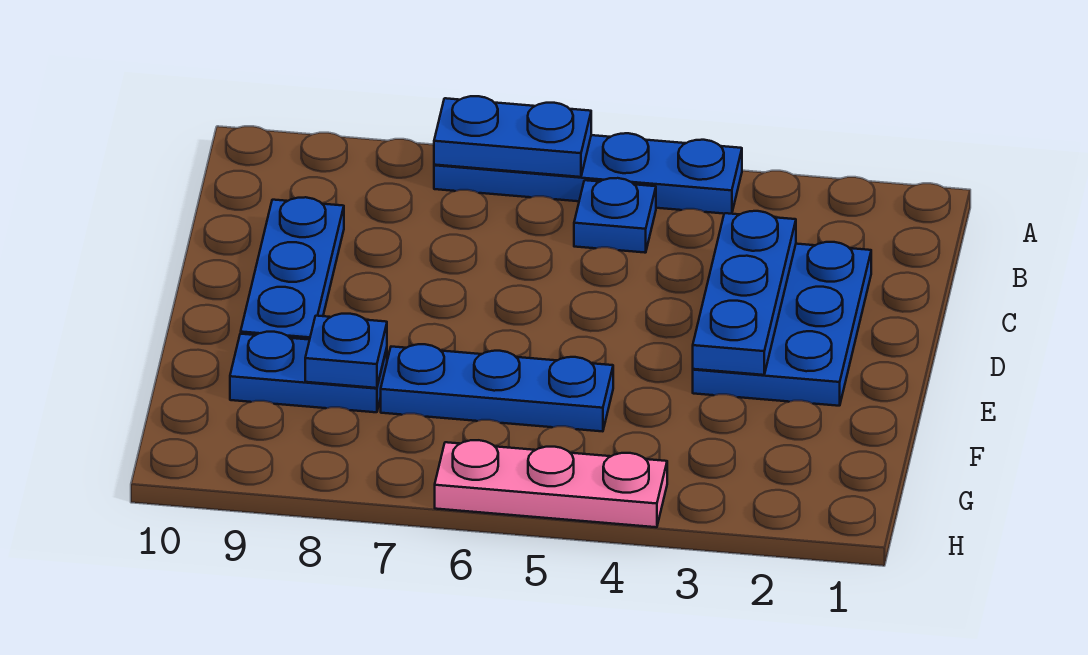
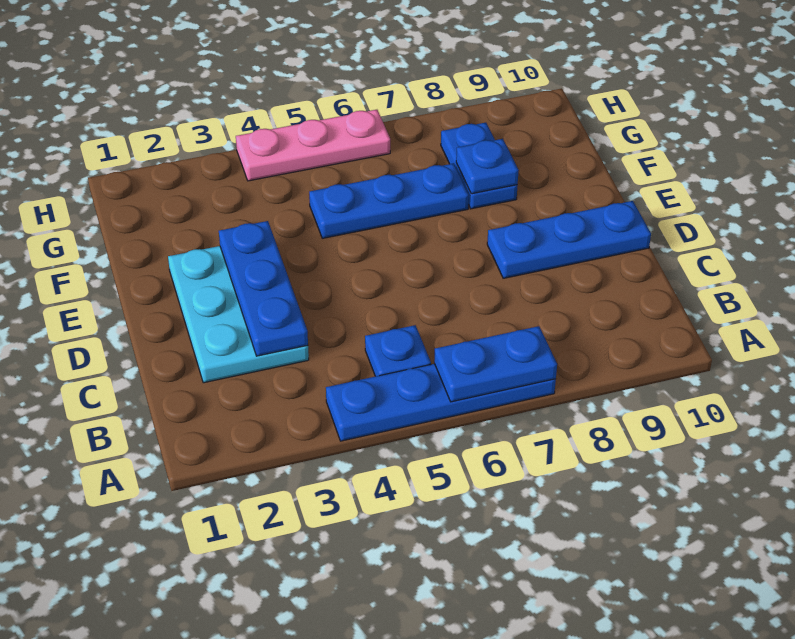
blue plate C2:E3 level 1 -> cyan plate C2:E3 level 1
blue plate C9:E9 level 1 -> blue plate D8:D10 level 1
blue plate F8:F9 level 1 -> blue plate F8:G8 level 1

